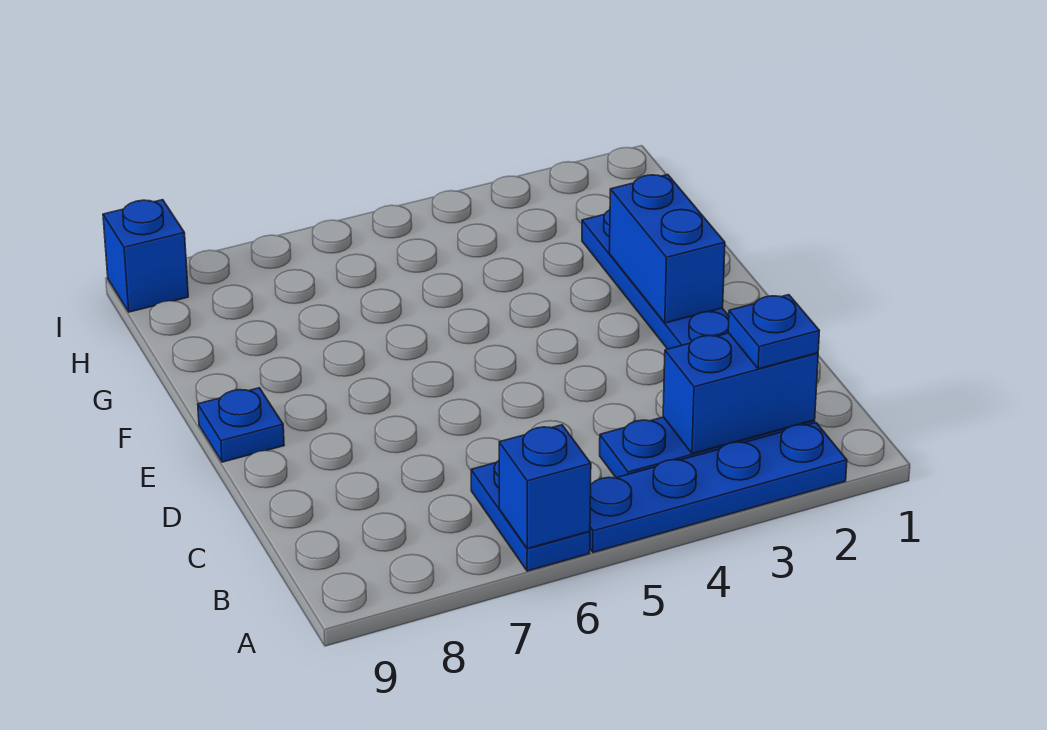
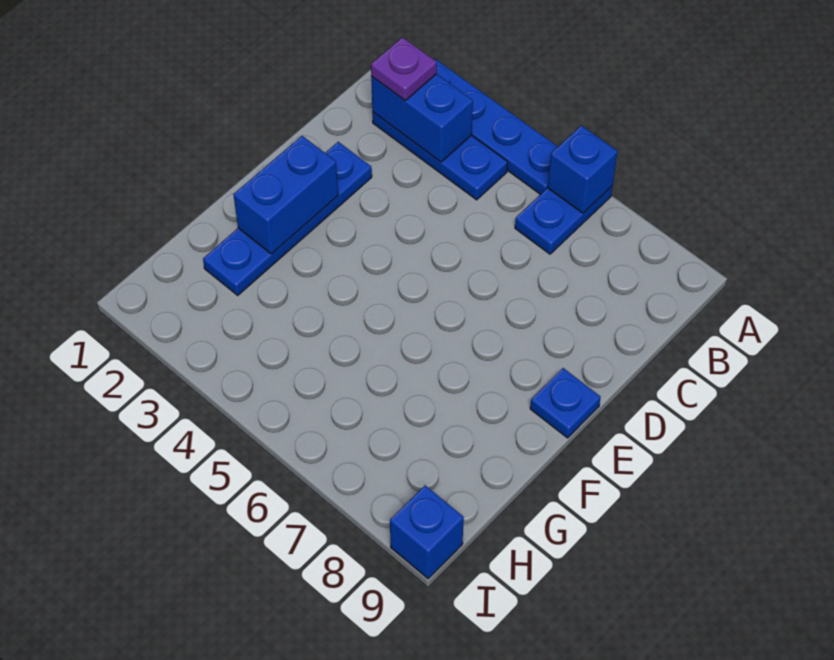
blue plate B2 level 3 -> purple plate B2 level 3

